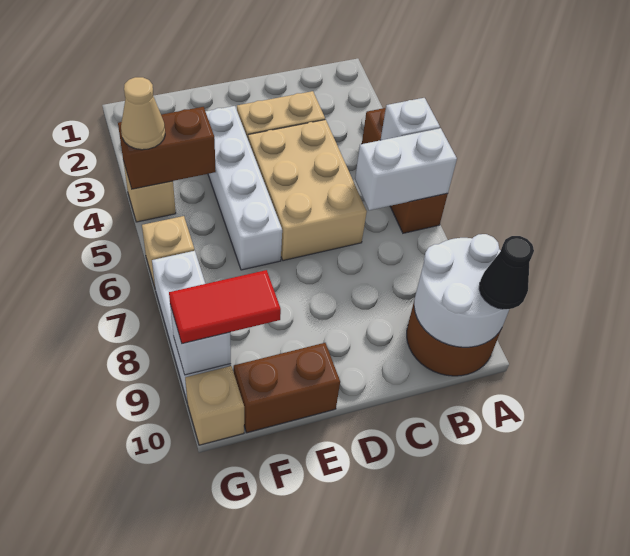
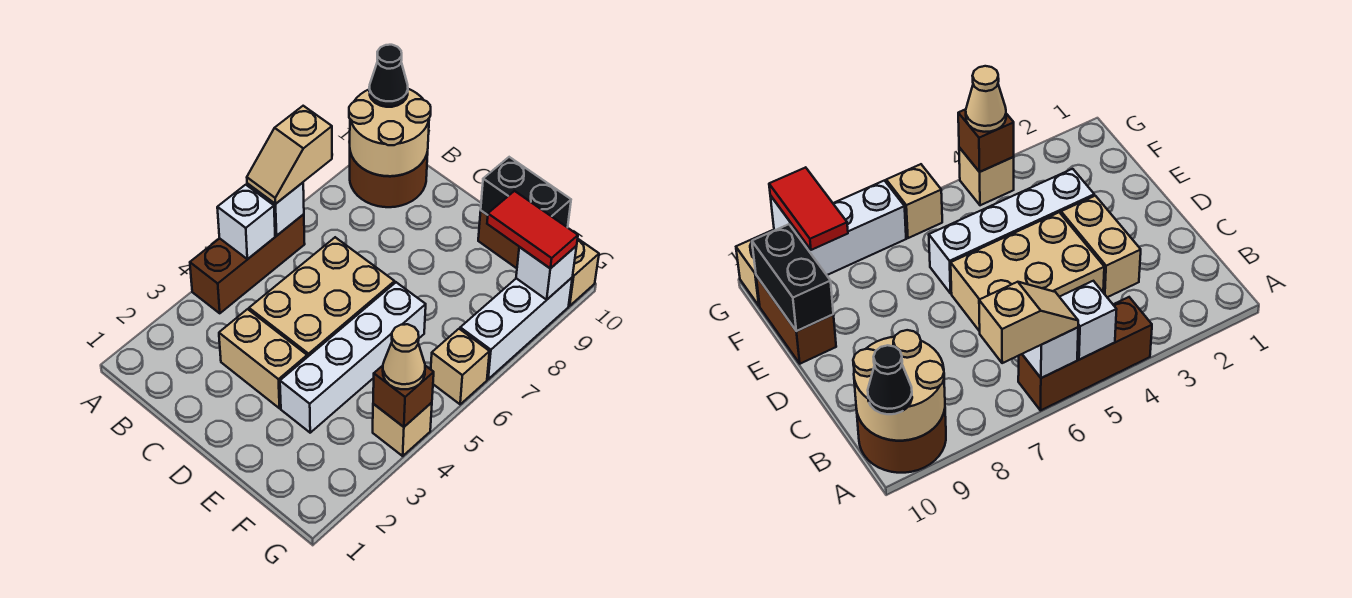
white brick A6:B6 level 2 -> white brick A6 level 2
none -> tan slope A6:A7 level 3 top 7
white round brick A9:B10 level 2 -> tan round brick A9:B10 level 2
none -> black brick E10:F10 level 2
brown brick F4:G4 level 2 -> brown brick G4 level 2

